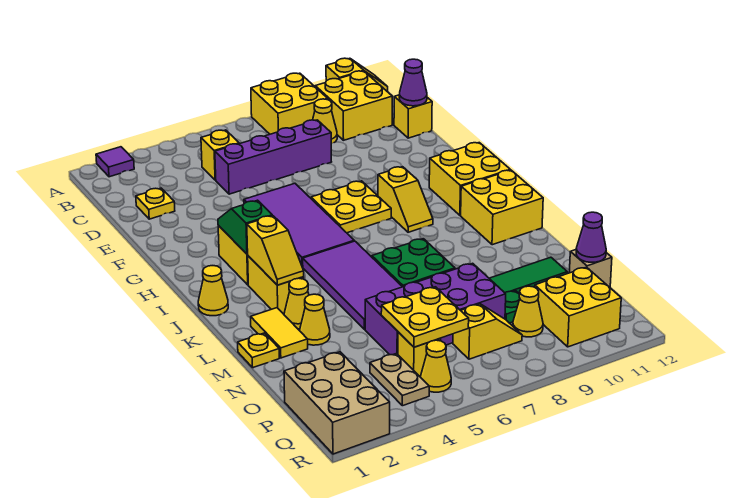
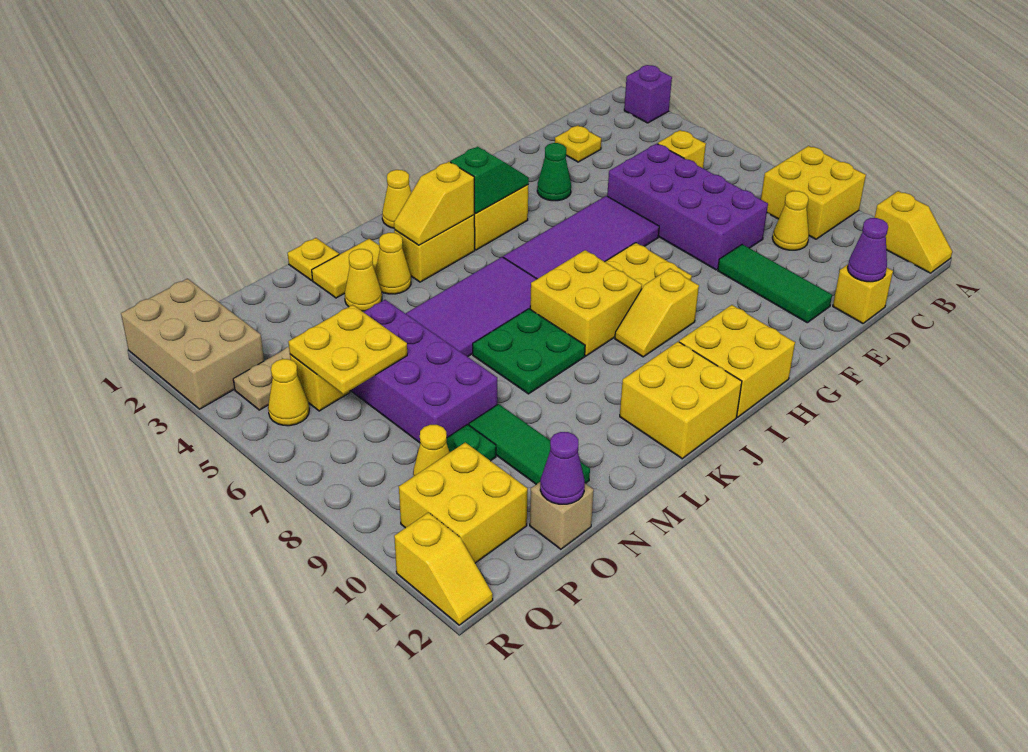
purple tile A2 level 1 -> purple brick A2 level 1
yellow brick B10:C11 level 1 -> yellow brick I7:J8 level 1
purple brick D5:D8 level 1 -> purple brick D5:E8 level 1
none -> green tile E9:E11 level 1
none -> green cone F3 level 1
tan brick P1:R2 level 1 -> tan brick Q1:R3 level 1
yellow slope P7:P8 level 1 top 7 -> yellow slope R11:R12 level 1 top 11

